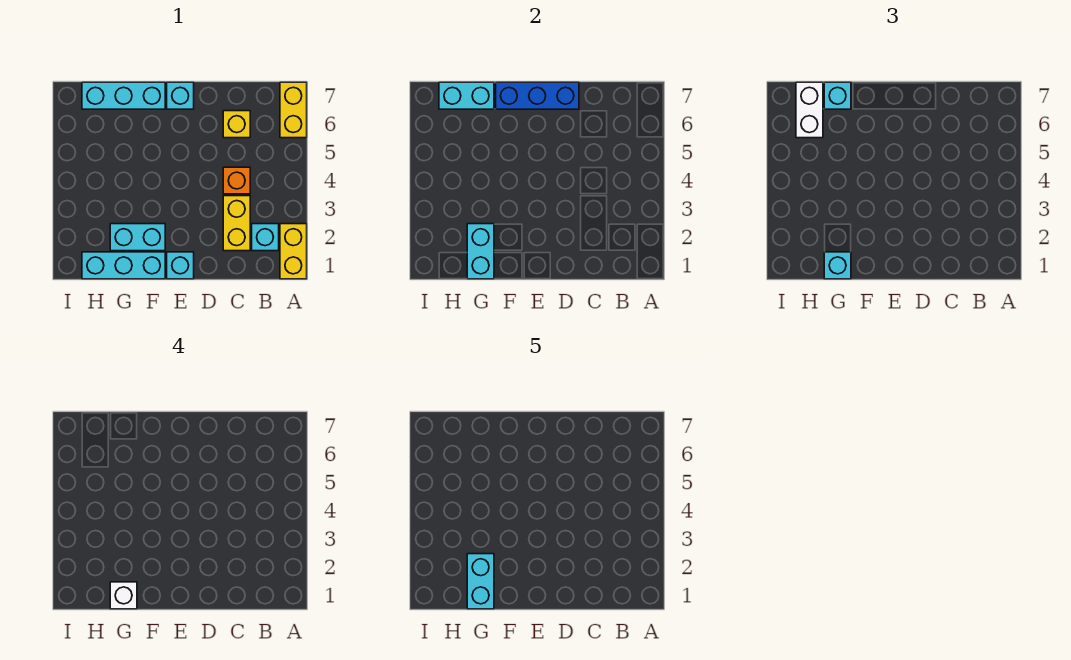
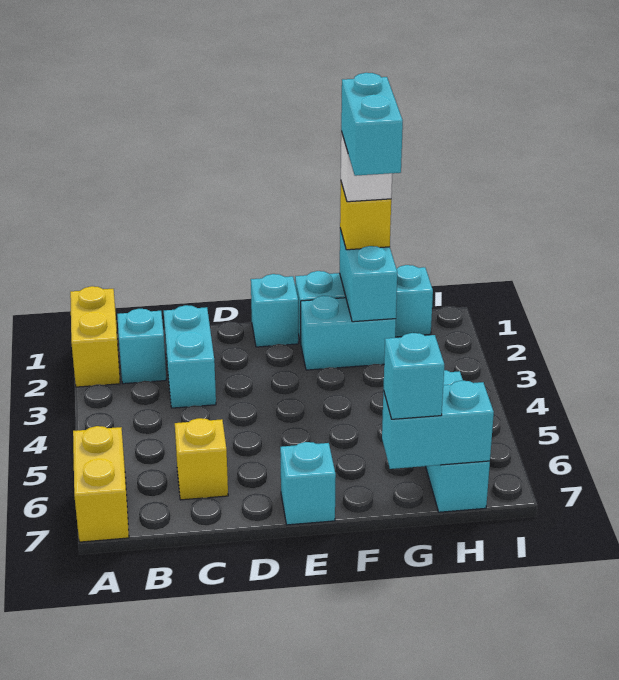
yellow brick C2:C3 level 1 -> cyan brick C2:C3 level 1
orange brick C4 level 1 -> none
blue brick D7:F7 level 2 -> none
cyan brick F7:H7 level 1 -> cyan brick H5:H7 level 1
cyan brick G1 level 3 -> yellow brick G1 level 3
white brick H6:H7 level 3 -> none

